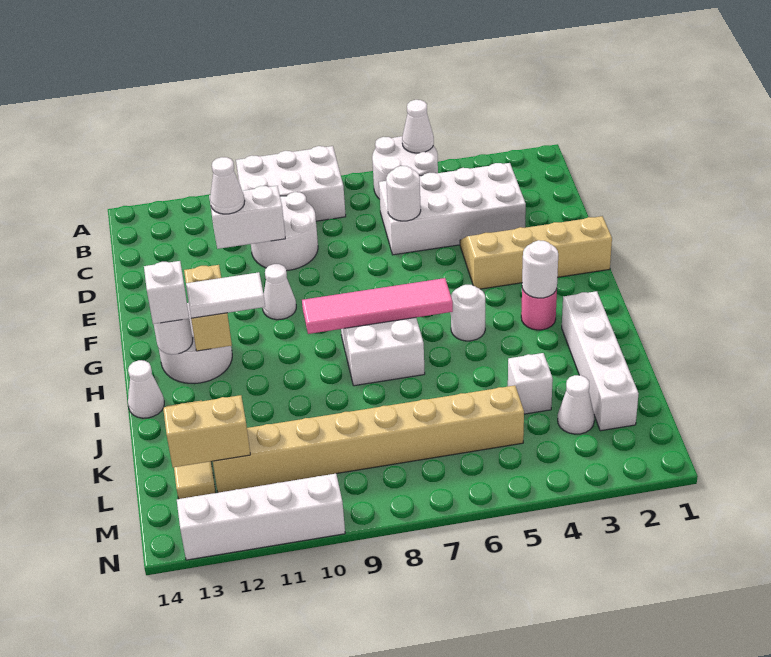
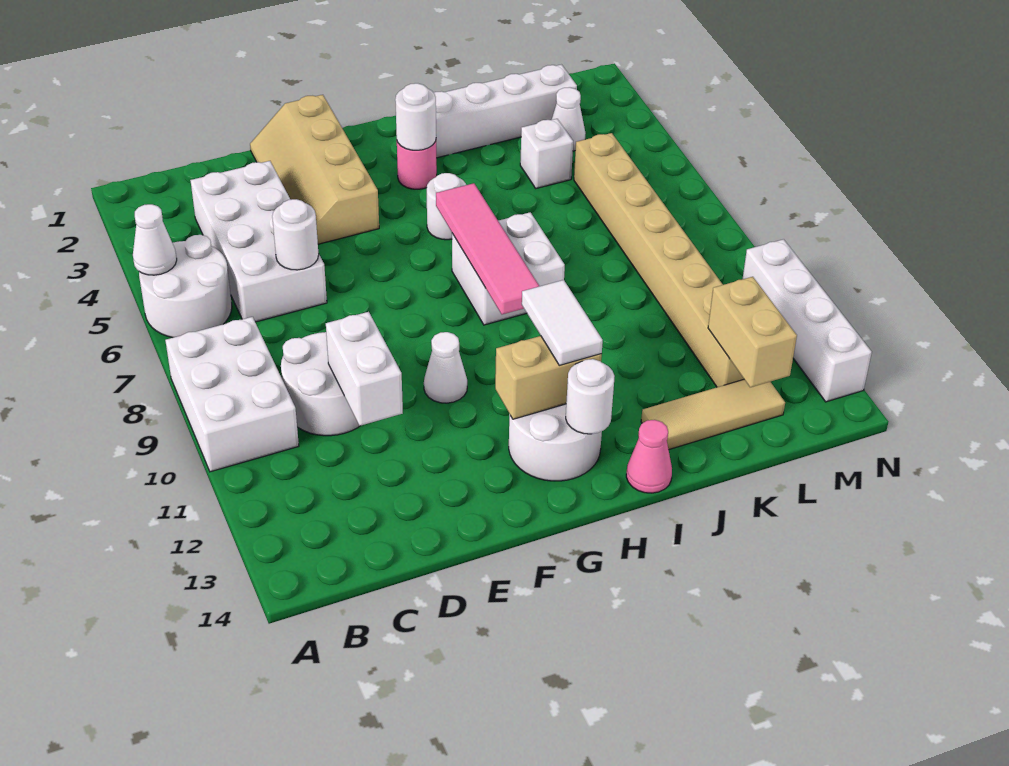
white cone D11 level 3 -> none
white brick H13 level 3 -> none
white cone I14 level 1 -> pink cone I14 level 1

